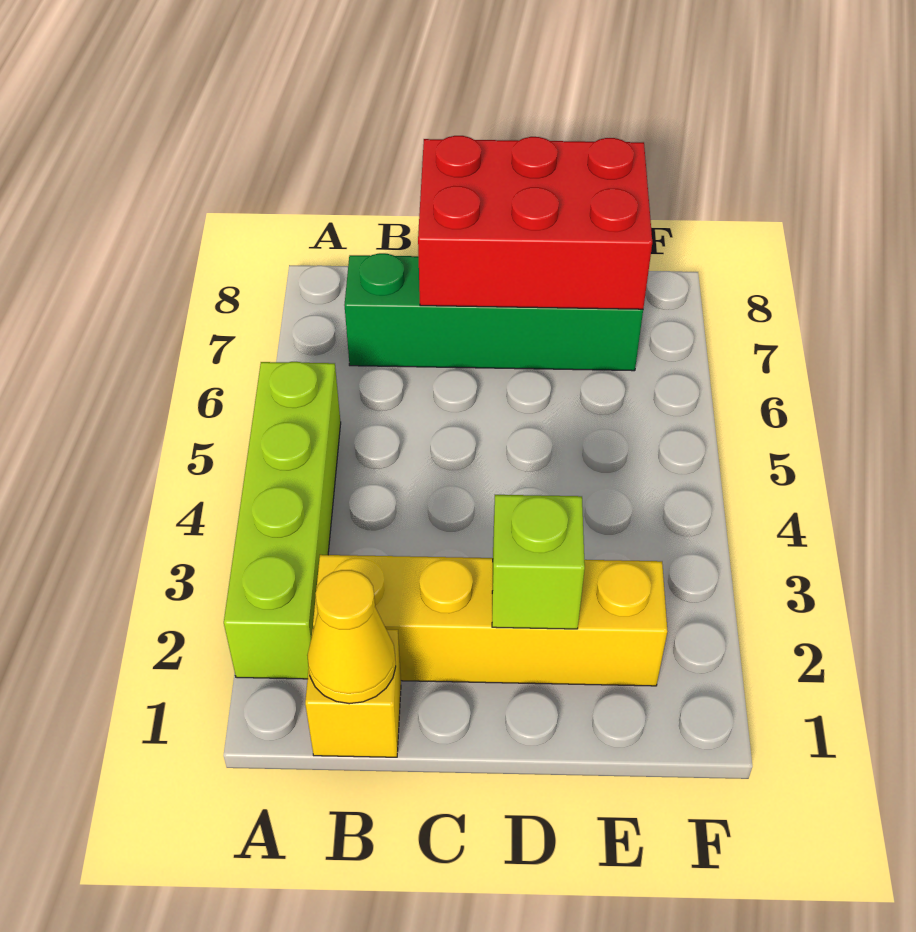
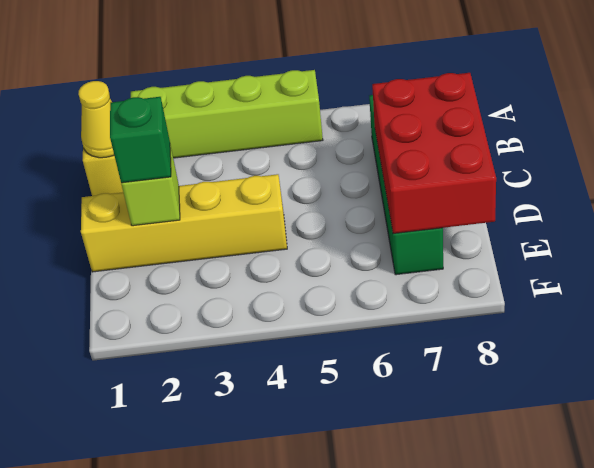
yellow brick B2:E2 level 1 -> yellow brick D1:D4 level 1
none -> green brick D2 level 3

